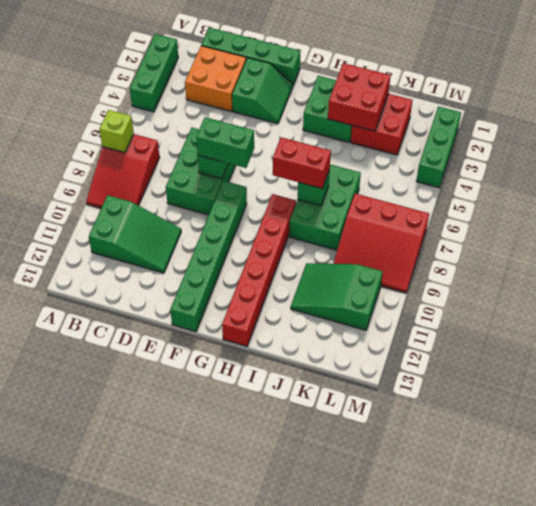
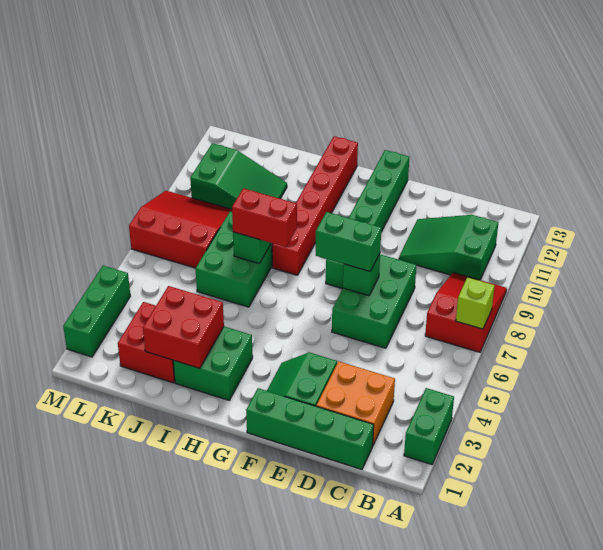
green brick A2:A4 level 1 -> green brick A2:A3 level 1

